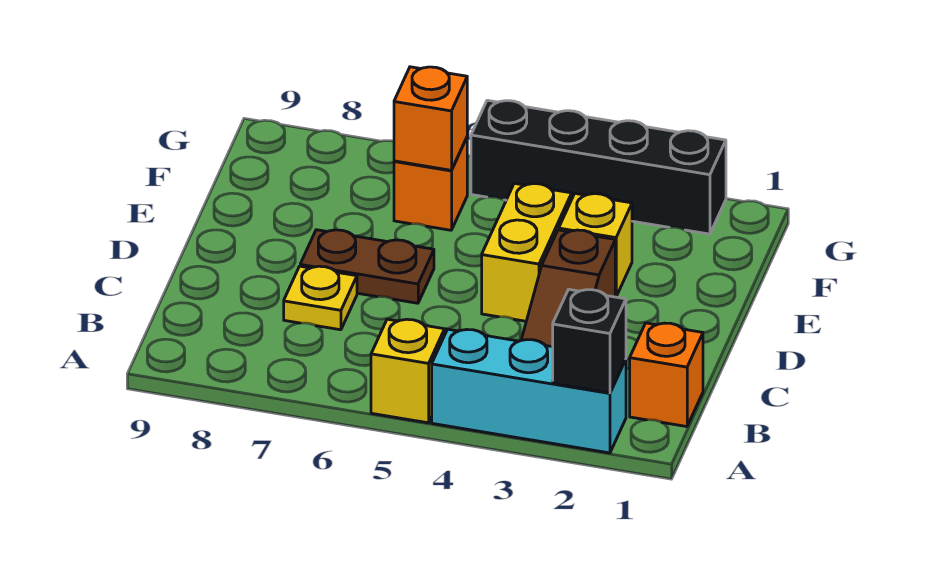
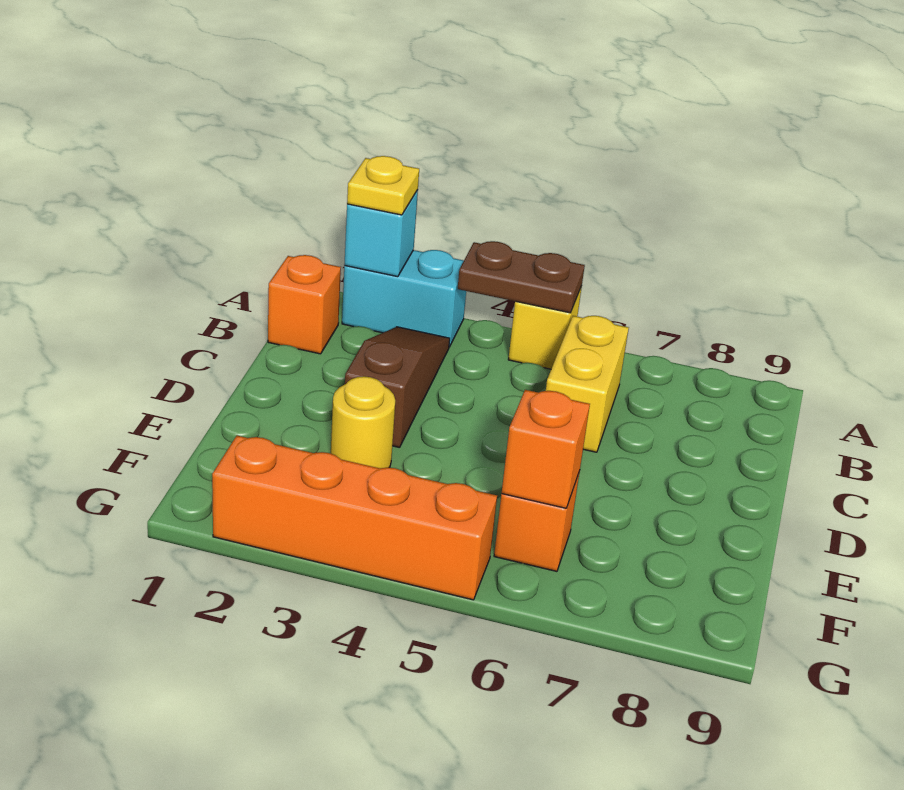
cyan brick A2:A4 level 1 -> cyan brick A2:A3 level 1
black brick A2 level 2 -> cyan brick A2 level 2
yellow plate C7 level 1 -> yellow plate A2 level 3
yellow brick D4:E4 level 1 -> yellow brick B6:C6 level 1
brown plate D6:D7 level 1 -> brown plate A4:A5 level 2
yellow brick E3 level 1 -> yellow round brick E3 level 1
black brick G2:G5 level 1 -> orange brick G2:G5 level 1

